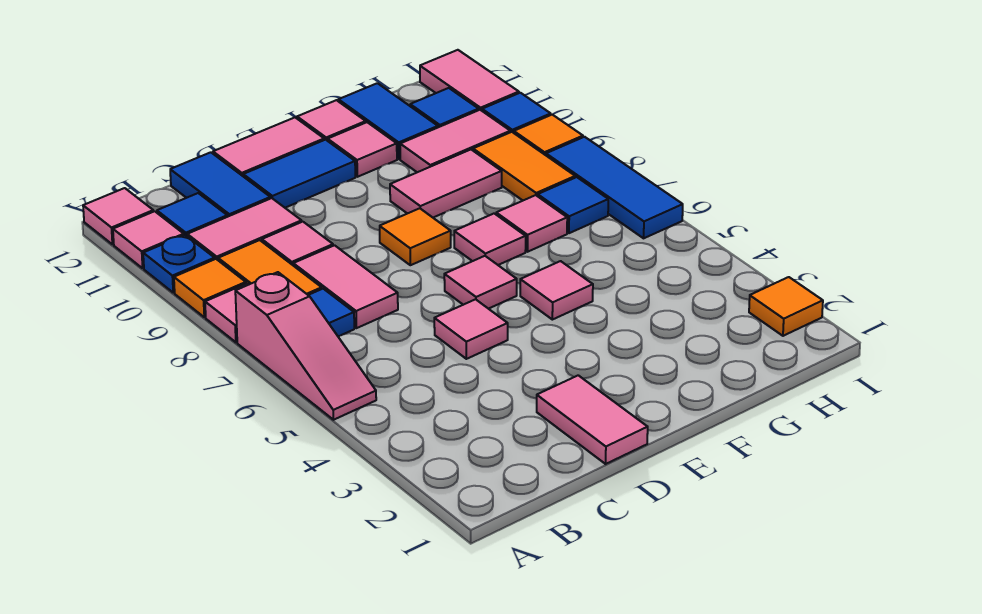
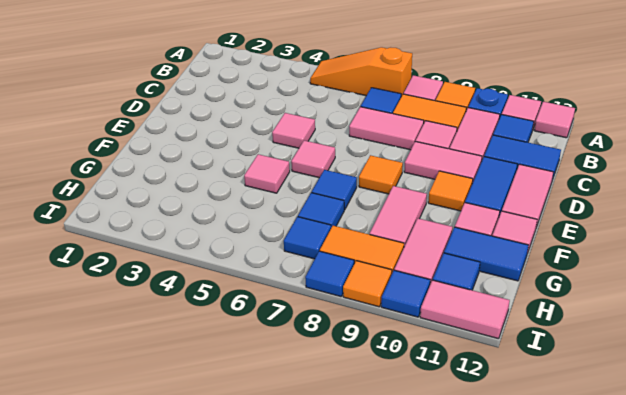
pink slope A5:A7 level 1 top 7 -> orange slope A5:A7 level 1 top 7
pink tile D1:D2 level 1 -> pink tile D9:D10 level 1
pink tile F7 level 1 -> blue tile F7 level 1
pink tile G7 level 1 -> blue tile G7 level 1
orange tile I2 level 1 -> orange tile E10 level 1
blue tile I6:I8 level 1 -> blue tile I8 level 1

